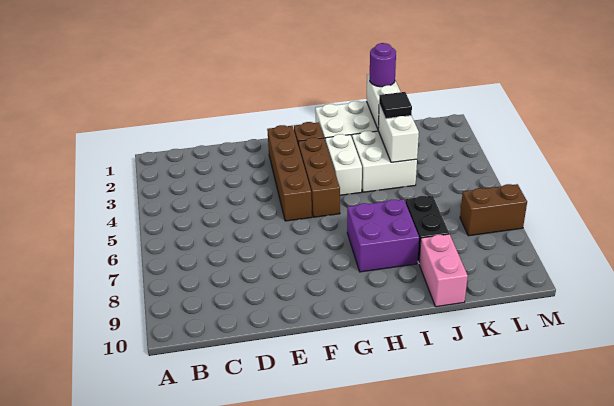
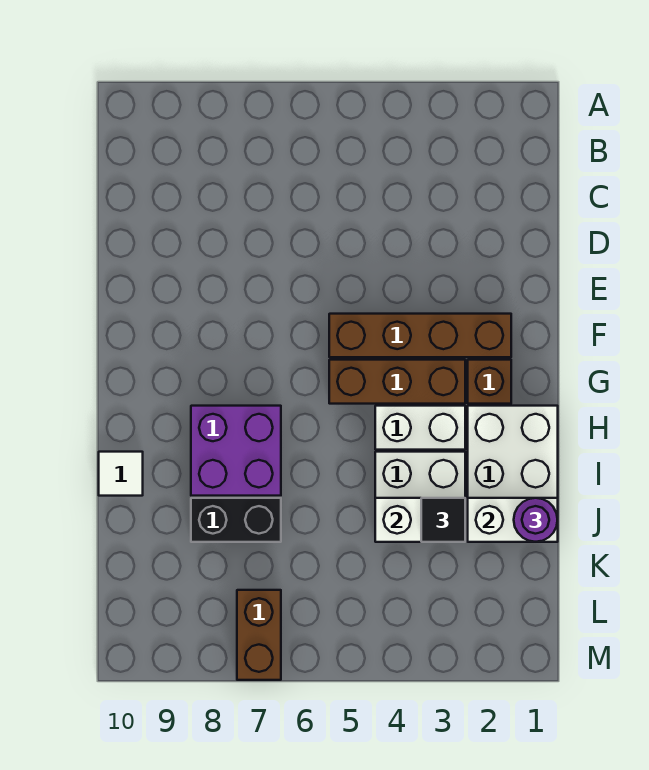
none -> white tile I10 level 1
pink brick J9:J10 level 1 -> none

